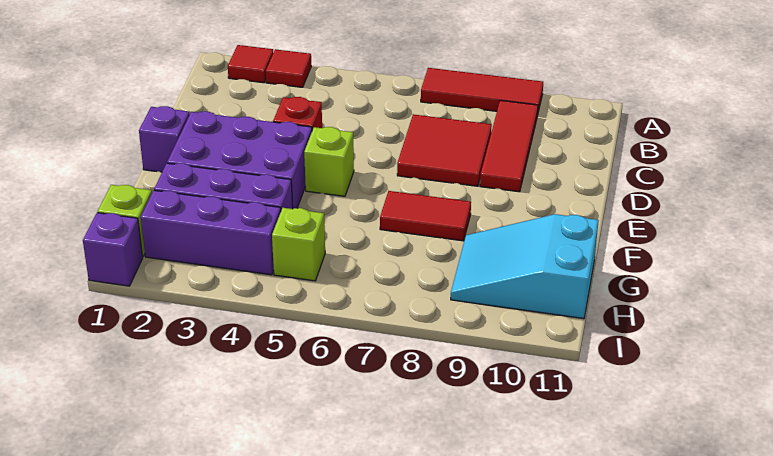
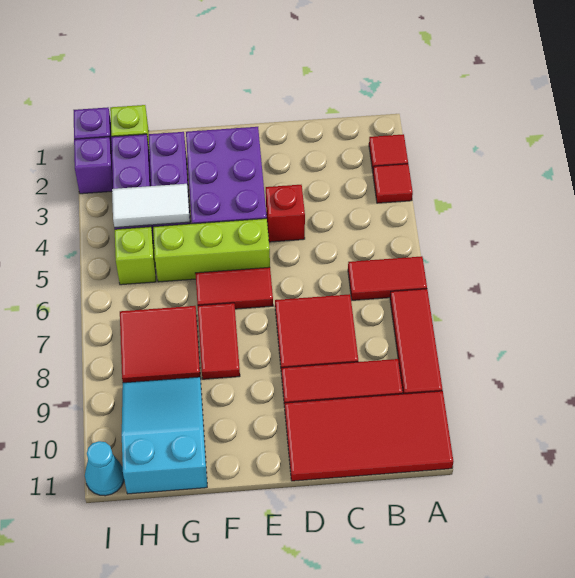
none -> red tile A6:B6 level 1
none -> red tile A10:D11 level 1
purple brick E1 level 1 -> purple brick I2 level 1
lime brick E5 level 1 -> lime brick E5:G5 level 1
none -> red tile E6:F6 level 1
none -> white tile G4:H4 level 2
none -> red tile G7:H8 level 1
none -> cyan cone I11 level 1

